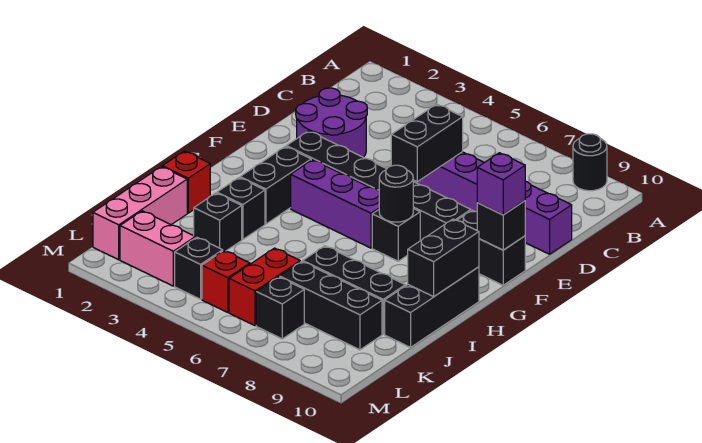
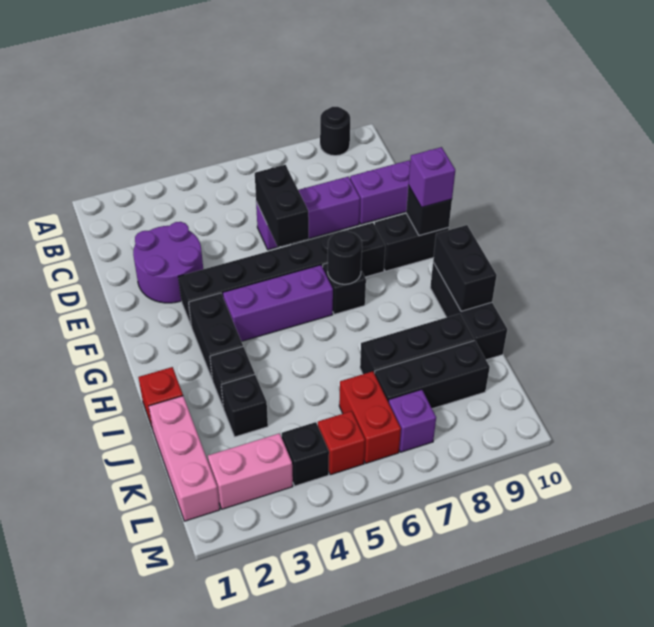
black brick L7 level 1 -> purple brick L7 level 1

